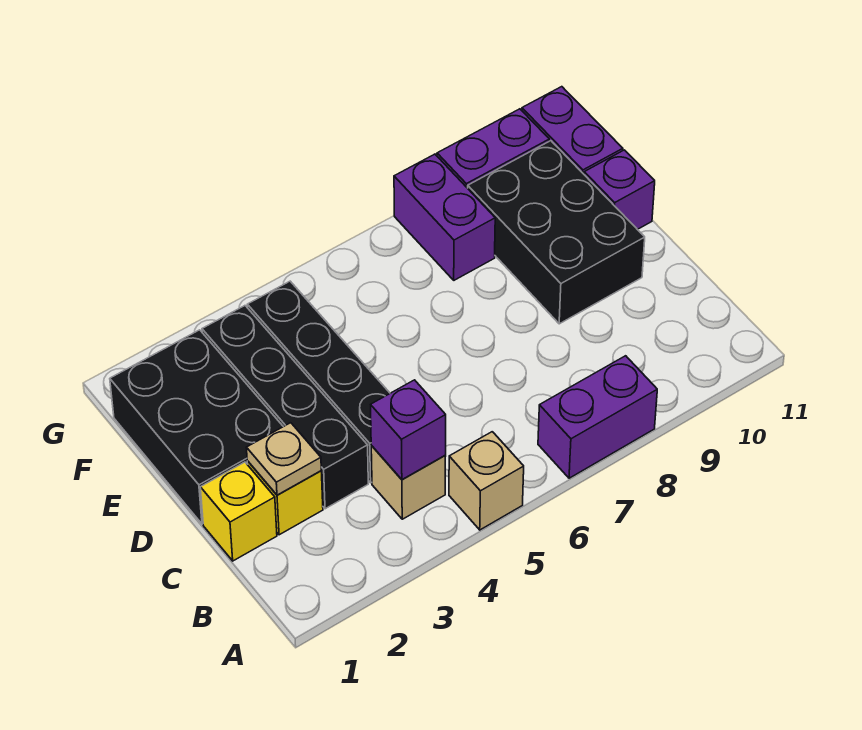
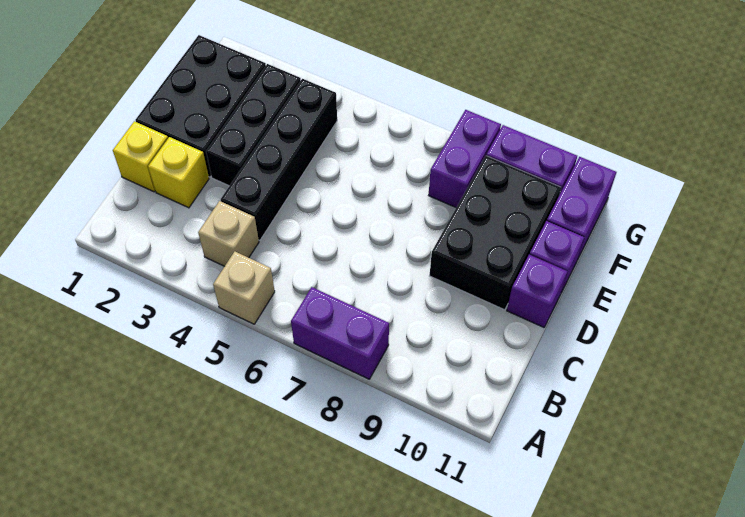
purple brick B4 level 2 -> purple brick D11 level 1
tan plate C2 level 2 -> none
black brick C3:F3 level 1 -> black brick D3:F3 level 1

